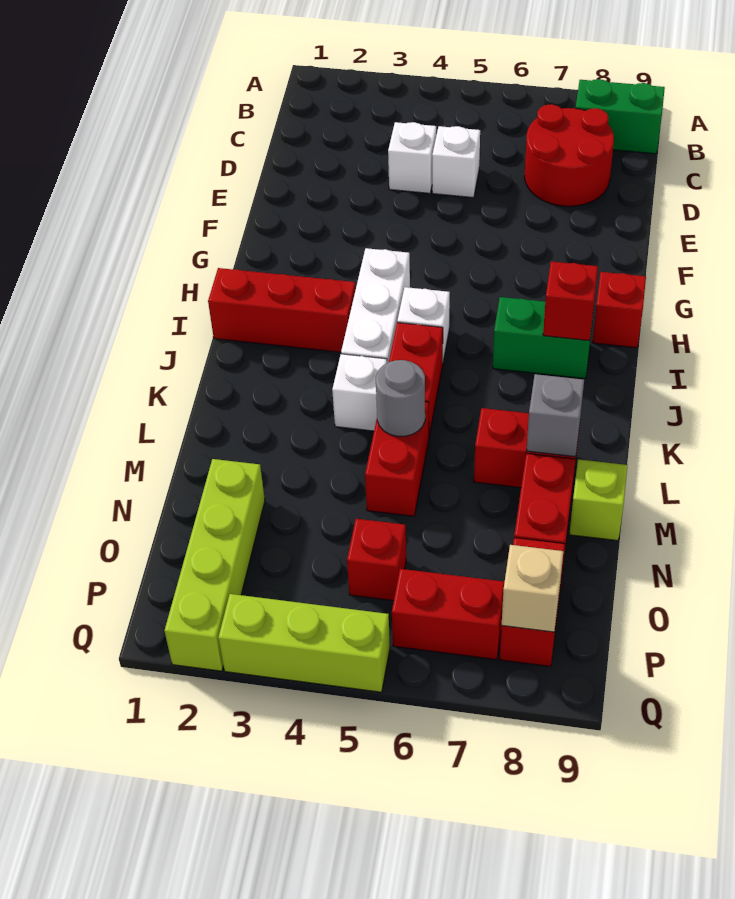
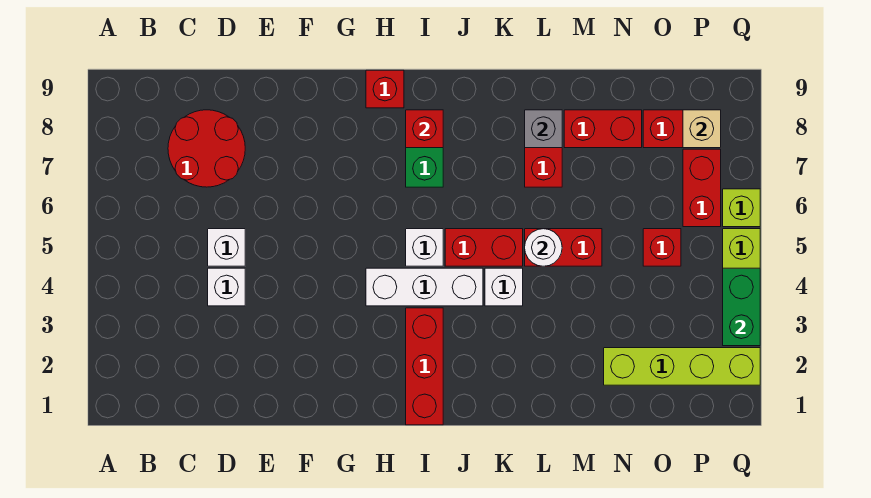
green brick B8:B9 level 1 -> green brick Q3:Q4 level 2
grey round brick L5 level 2 -> white round brick L5 level 2
lime brick M9 level 1 -> lime brick Q6 level 1

